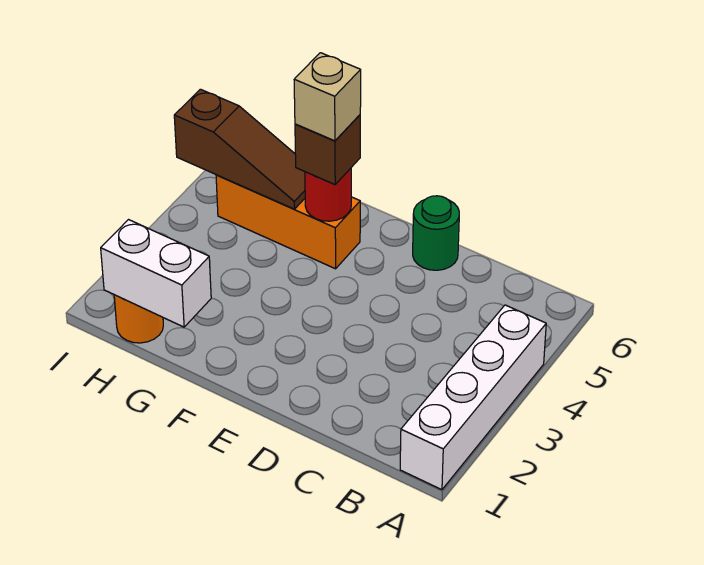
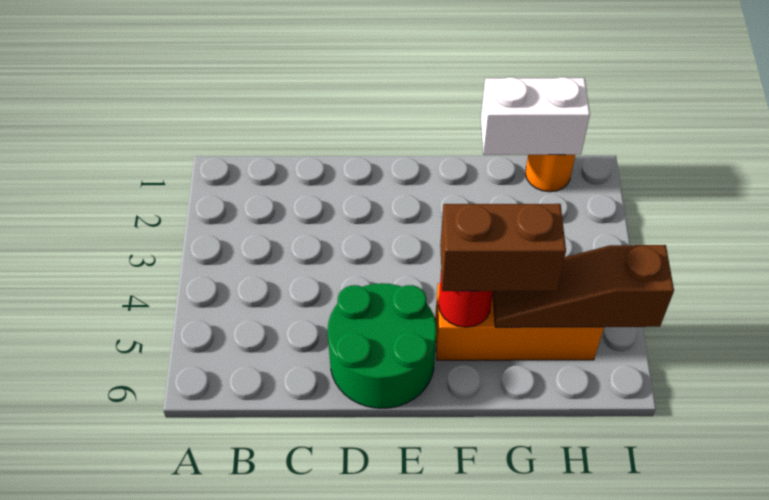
white brick A1:A4 level 1 -> none
green round brick D6 level 1 -> green round brick D5:E6 level 1
brown brick F5 level 3 -> brown brick F5:G5 level 3
tan brick F5 level 4 -> none

